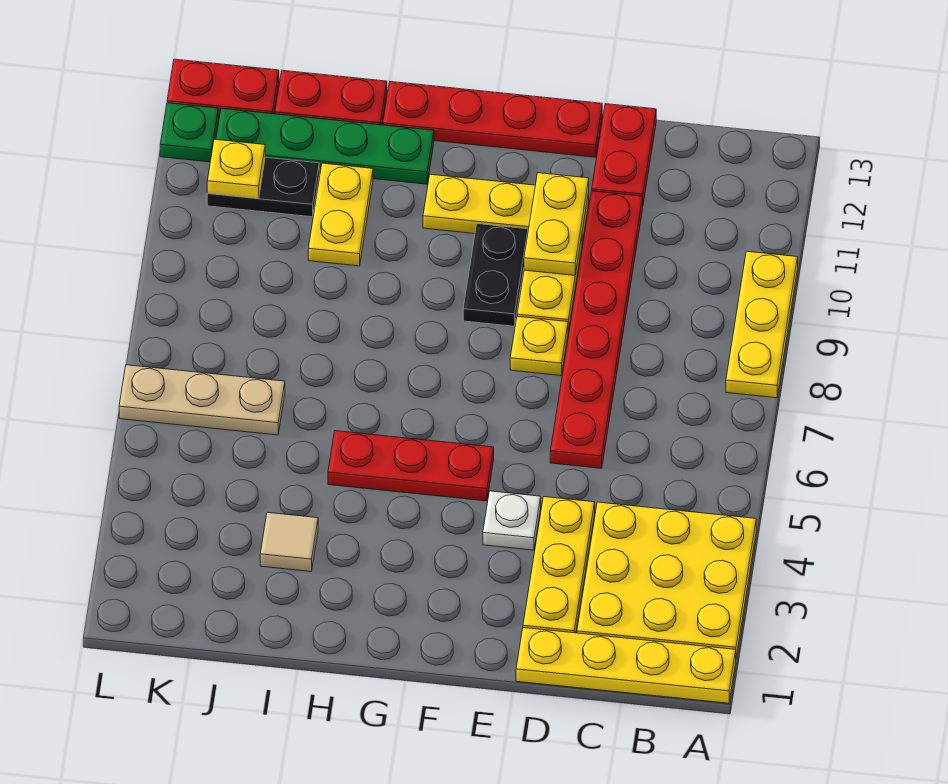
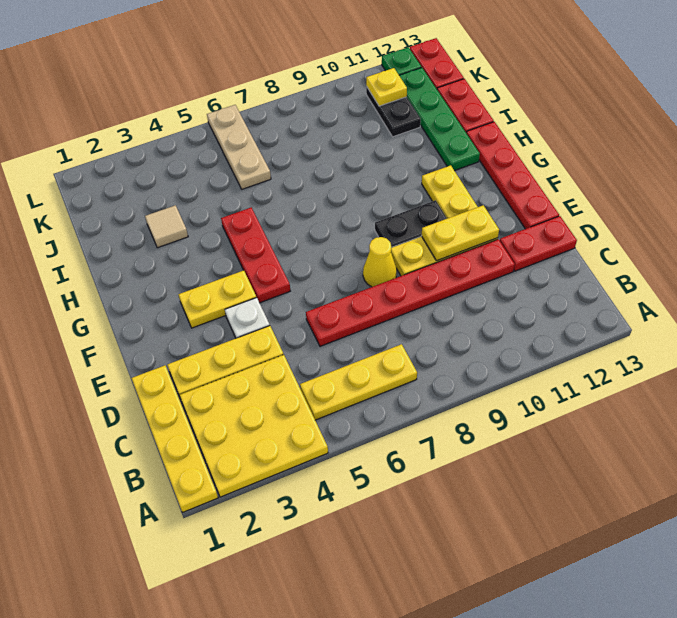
yellow plate A8:A10 level 1 -> yellow plate B5:B7 level 1
yellow plate E8 level 1 -> yellow cone E8 level 1
yellow plate I10:I11 level 1 -> yellow plate F3:F4 level 1

